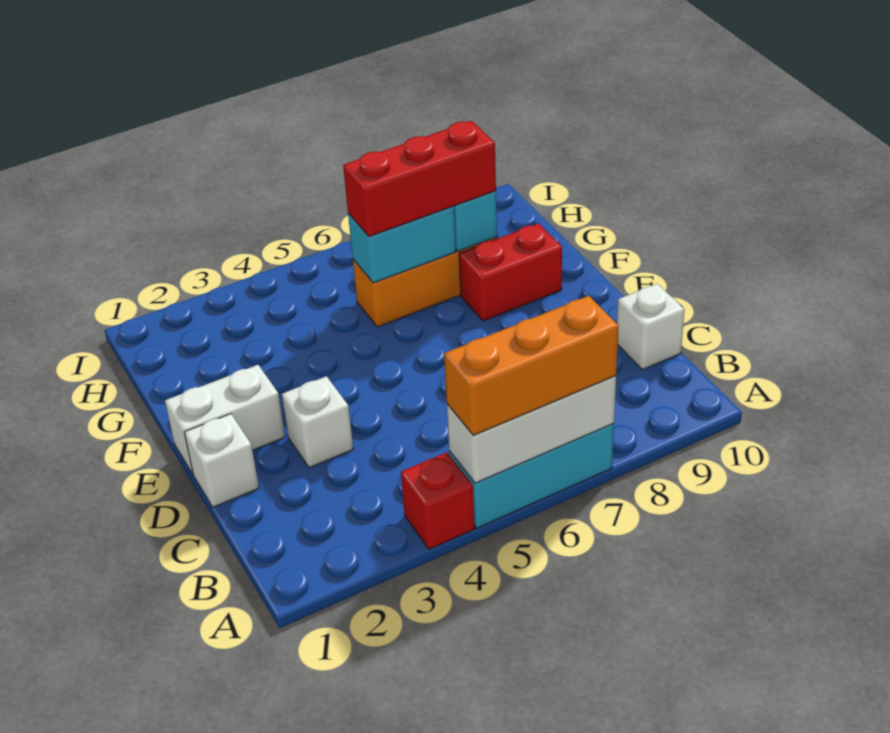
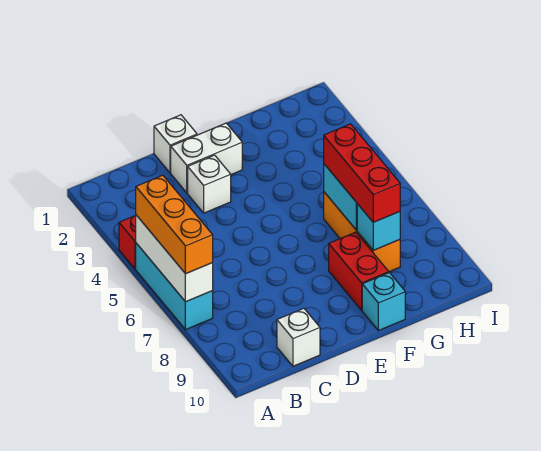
white brick E1:E2 level 1 -> white brick D2:E2 level 1
none -> cyan brick F10 level 1

